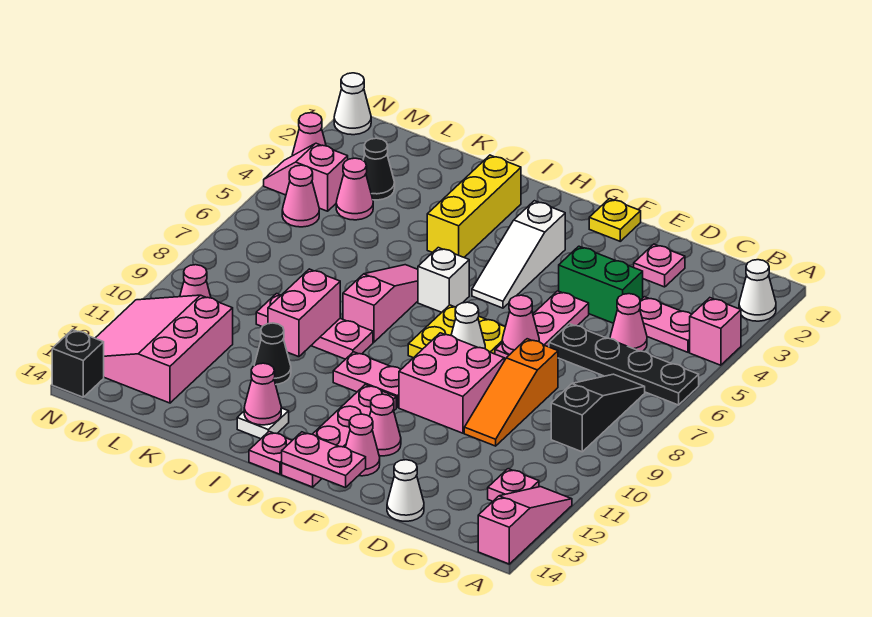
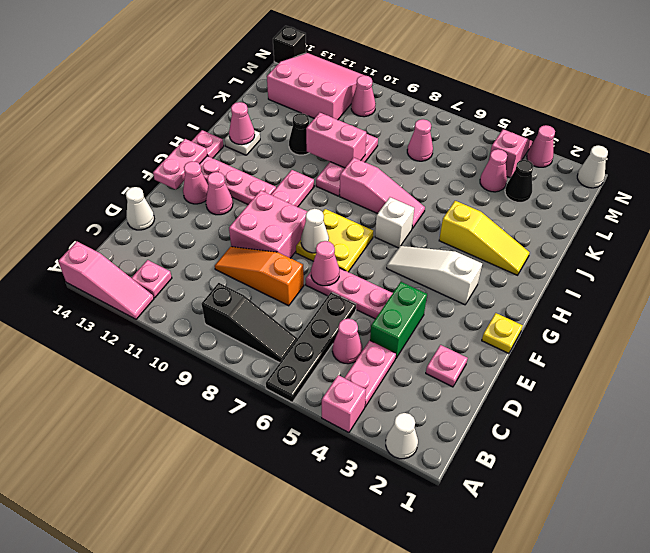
yellow brick I2:I4 level 1 -> yellow slope I2:I4 level 1 top 4
pink cone M5 level 1 -> pink cone L7 level 1

